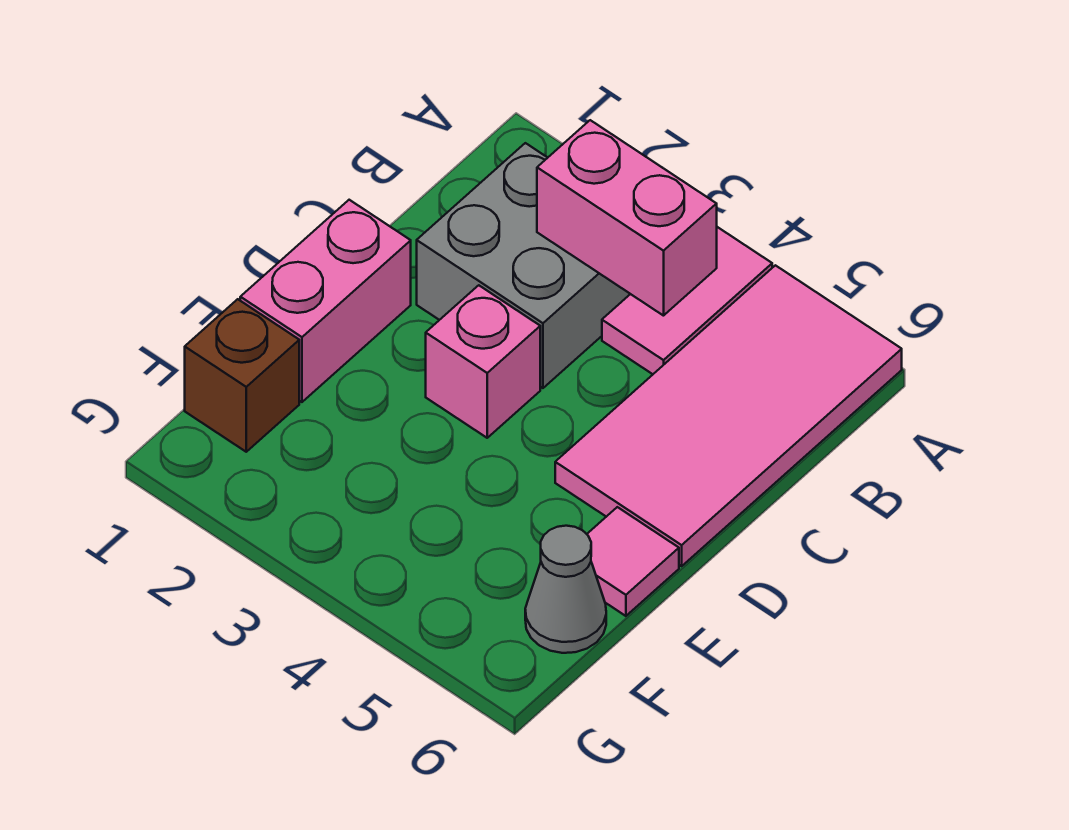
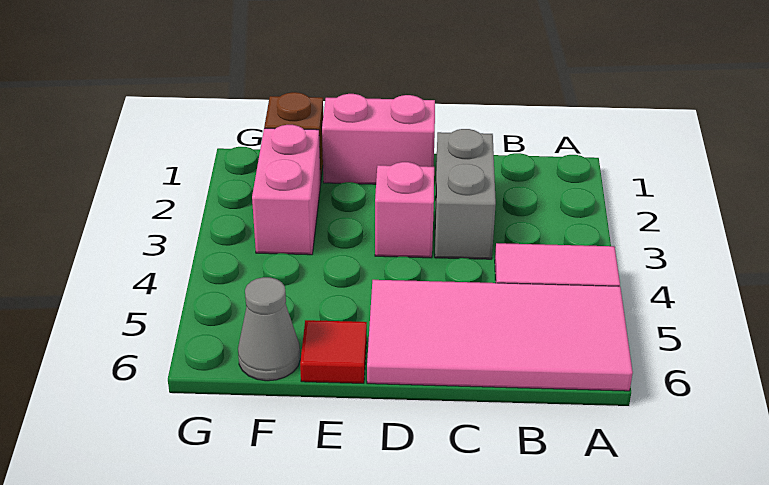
grey brick B2:C3 level 1 -> grey brick C2:C3 level 1
pink brick B3:B4 level 2 -> pink brick F2:F3 level 1
pink tile E6 level 1 -> red tile E6 level 1

